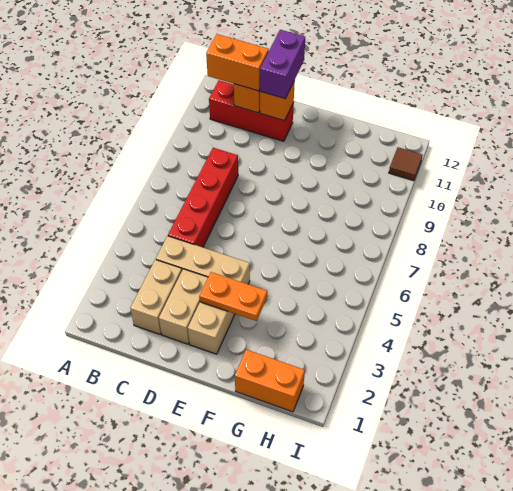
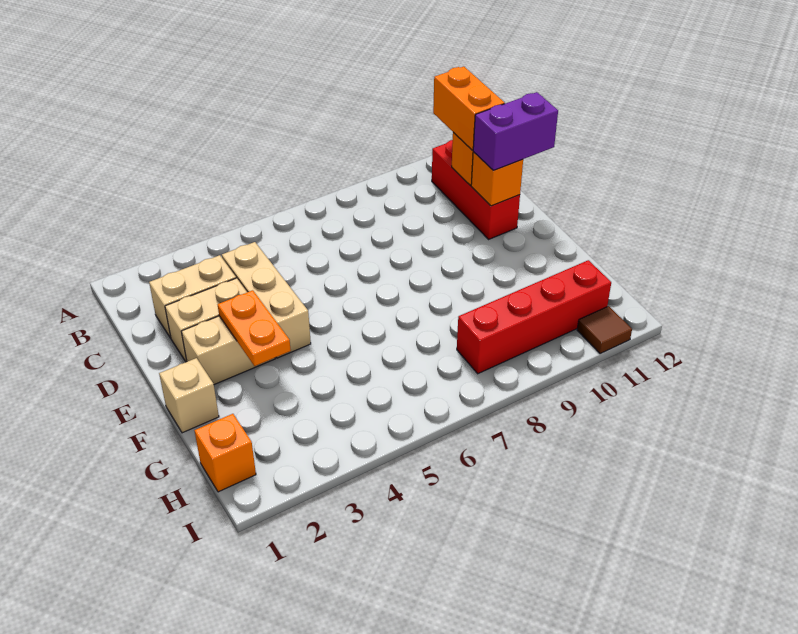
red brick C5:C8 level 1 -> red brick H8:H11 level 1
none -> tan brick F1 level 1
orange brick G1:H1 level 1 -> orange brick H1 level 1

